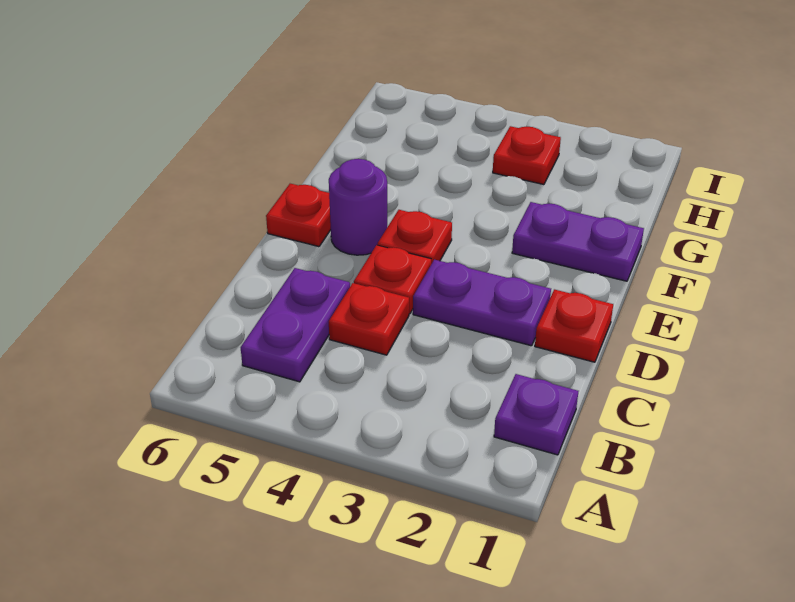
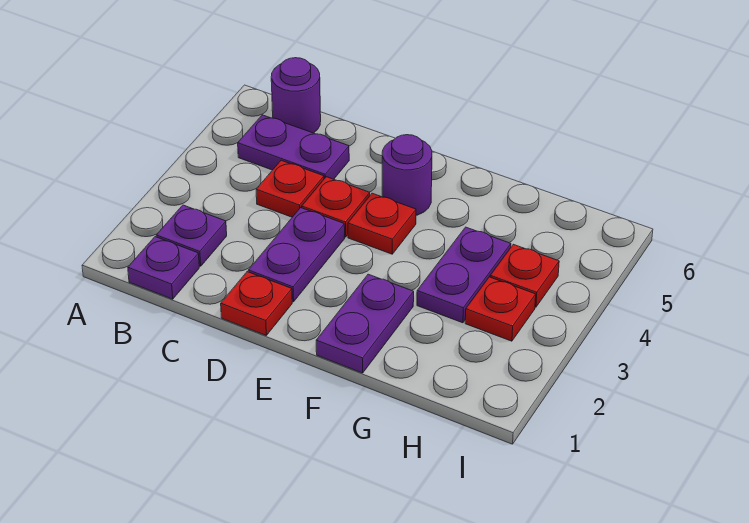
none -> purple plate B2 level 1
none -> purple round brick B6 level 1
red plate E6 level 1 -> red plate H4 level 1
none -> purple plate G3:G4 level 1

